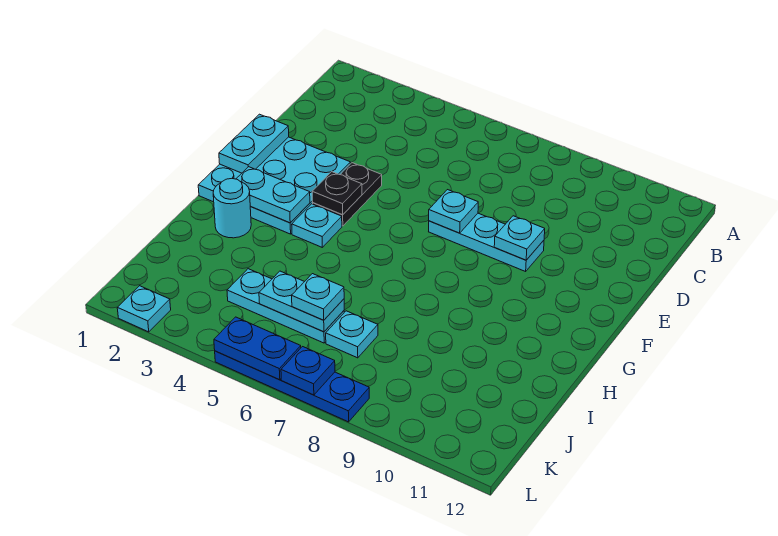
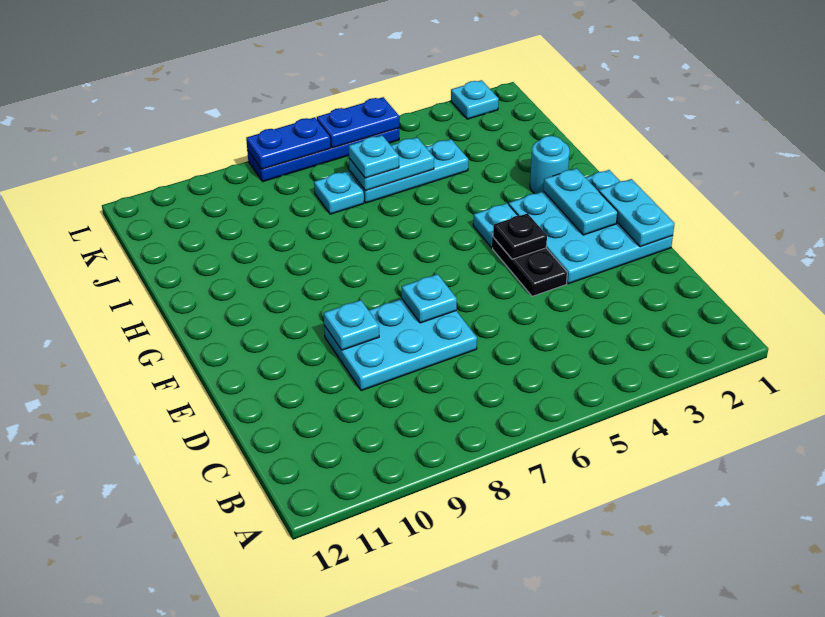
cyan plate E7:E9 level 1 -> cyan plate D7:E9 level 1
cyan plate G2:G3 level 2 -> cyan plate F2:G2 level 2
blue plate L7 level 2 -> blue plate L7:L8 level 2

